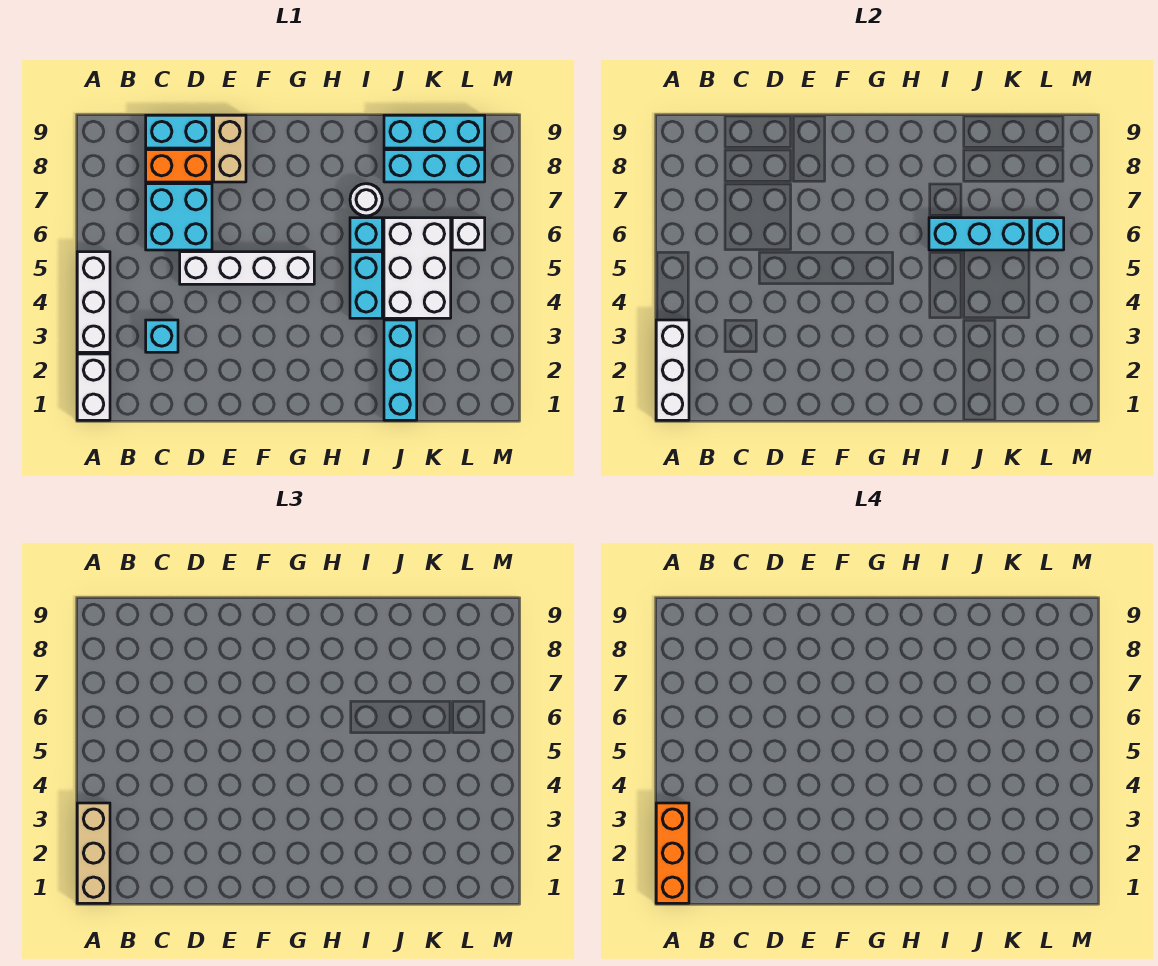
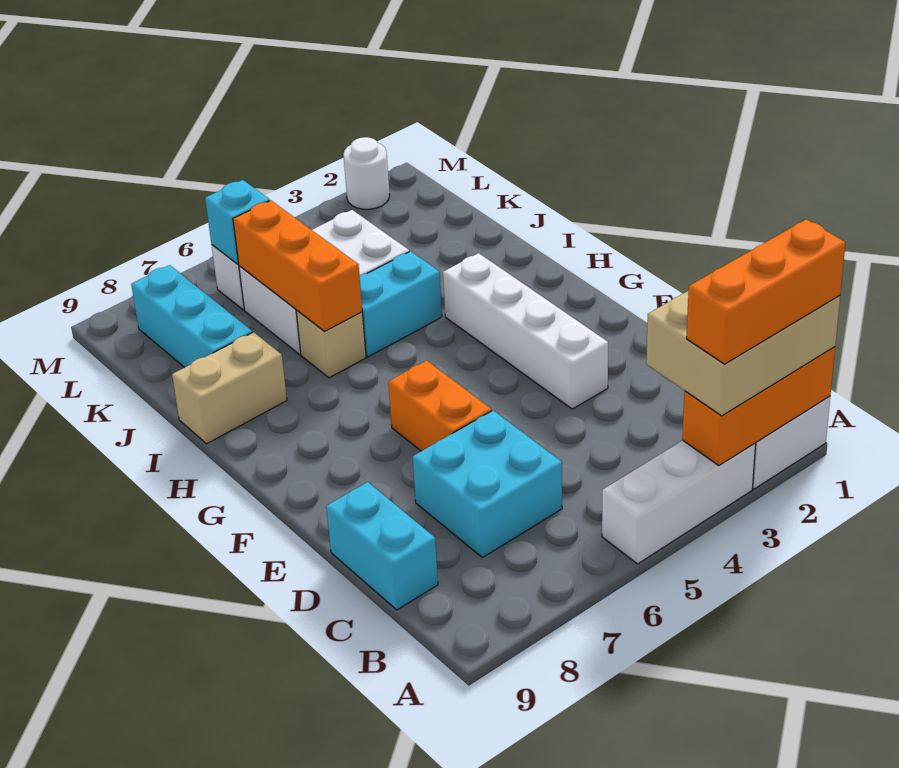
white brick A1:A3 level 2 -> orange brick A1:A3 level 2
tan brick A1:A3 level 3 -> tan brick A1:B3 level 3
cyan brick C3 level 1 -> none
orange brick C8:D8 level 1 -> orange brick E6:F6 level 1
white brick D5:G5 level 1 -> white brick E3:H3 level 1
tan brick E8:E9 level 1 -> tan brick I8:I9 level 1
cyan brick I6 level 1 -> tan brick I6 level 1
cyan brick I6:K6 level 2 -> orange brick I6:K6 level 2
white round brick I7 level 1 -> white round brick M2 level 1
cyan brick J1:J3 level 1 -> none
cyan brick J9:L9 level 1 -> none

